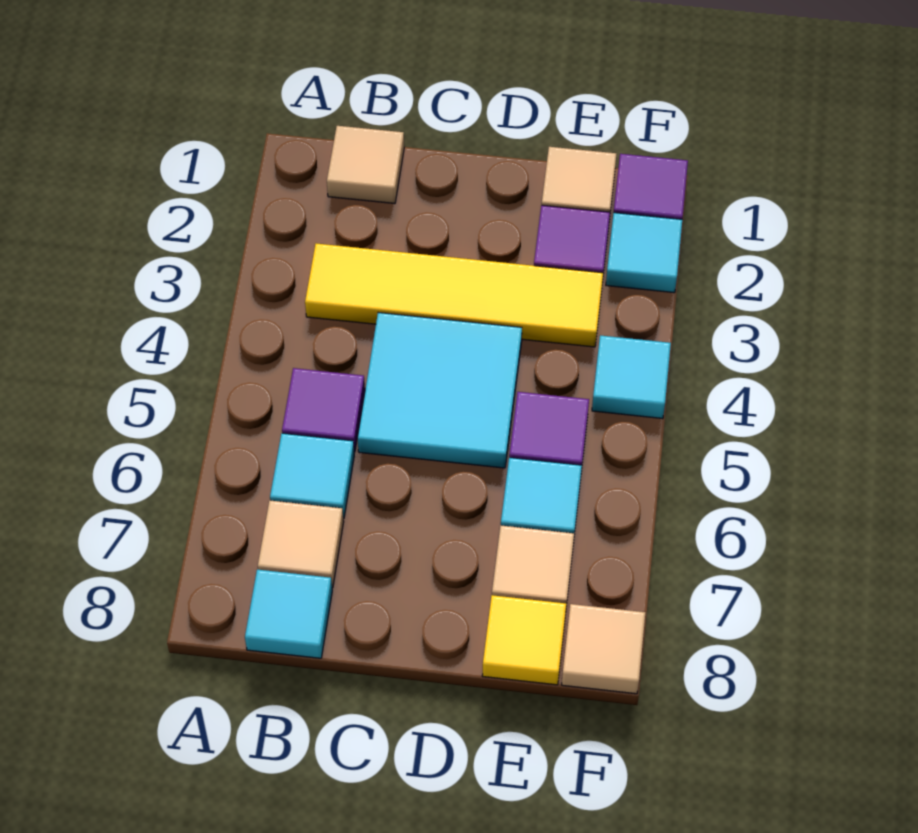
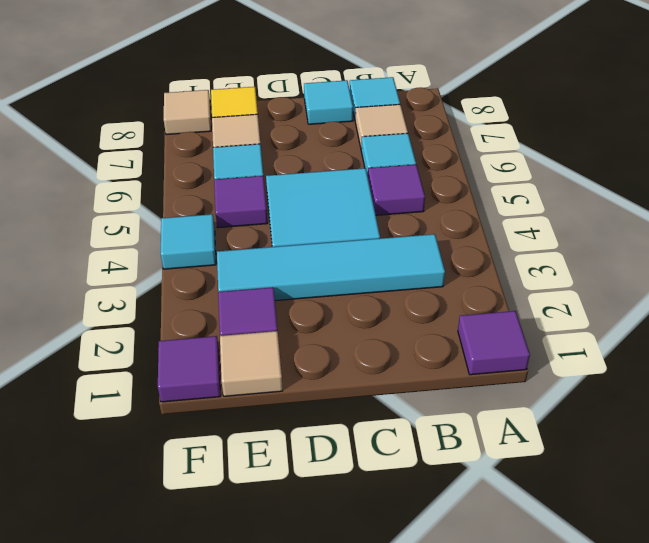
none -> purple tile A1 level 1
tan tile B1 level 1 -> none
yellow tile B3:E3 level 1 -> cyan tile B3:E3 level 1
cyan tile F2 level 1 -> cyan tile C8 level 1

